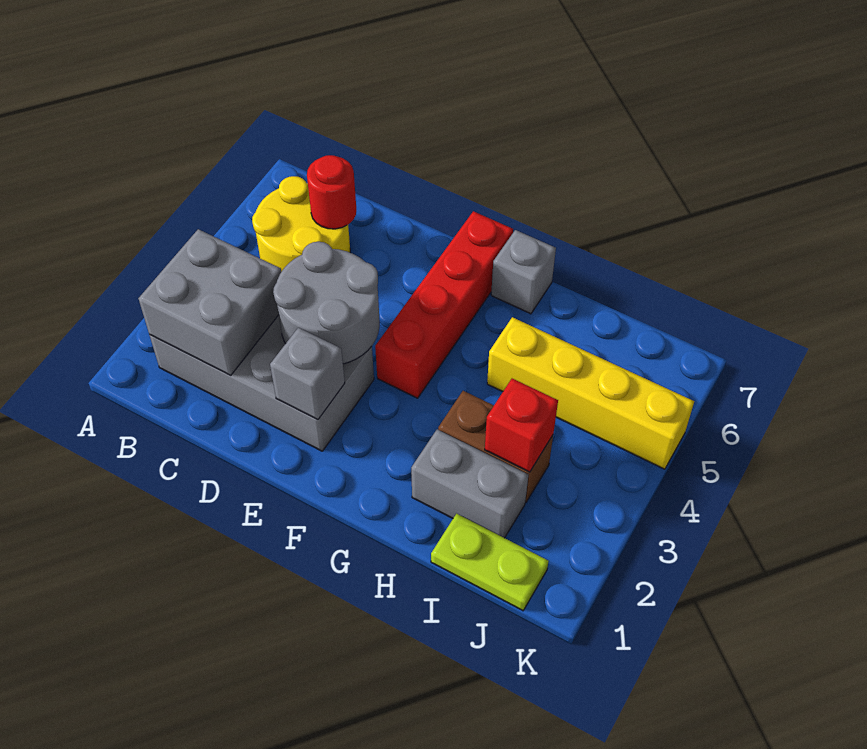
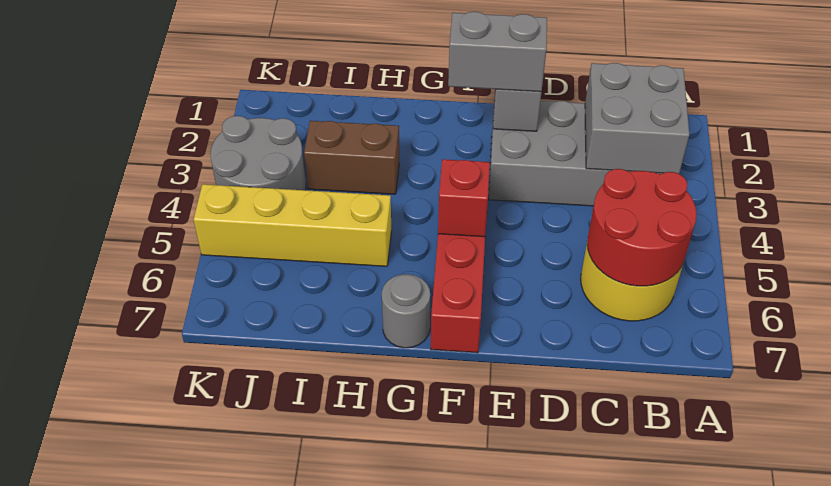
red round brick C6 level 2 -> red round brick B5:C6 level 2
grey round brick D3:E4 level 2 -> grey round brick J3:K4 level 1
grey brick G7 level 1 -> grey round brick G7 level 1
grey brick H2:I2 level 1 -> grey brick E2:F2 level 3
lime plate I1:J1 level 1 -> none
red brick I3 level 2 -> red brick F5 level 2

